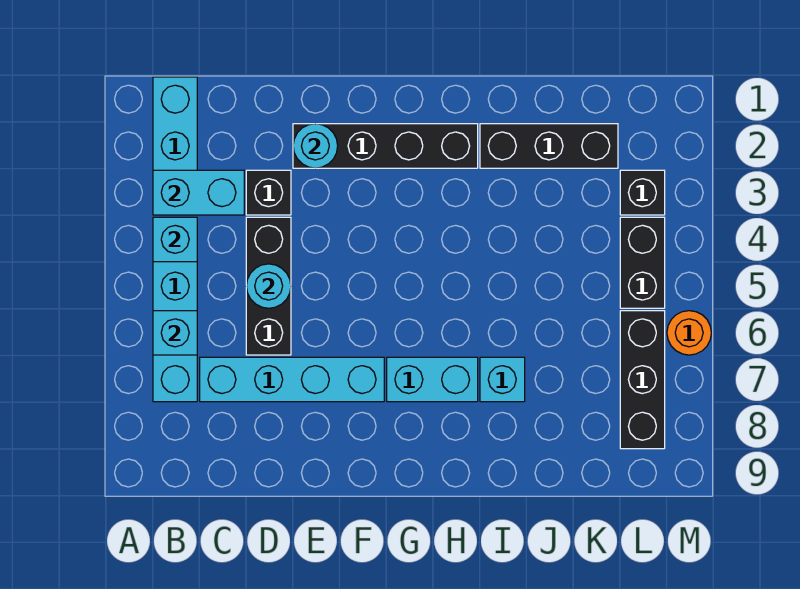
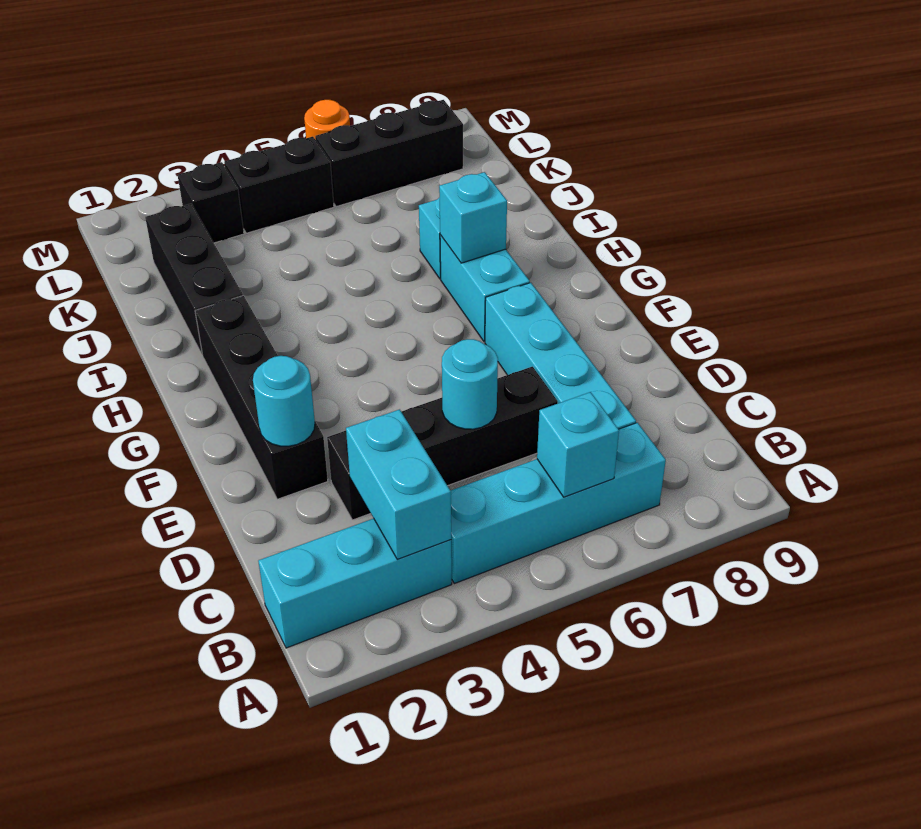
cyan brick B4 level 2 -> cyan brick H7 level 2

